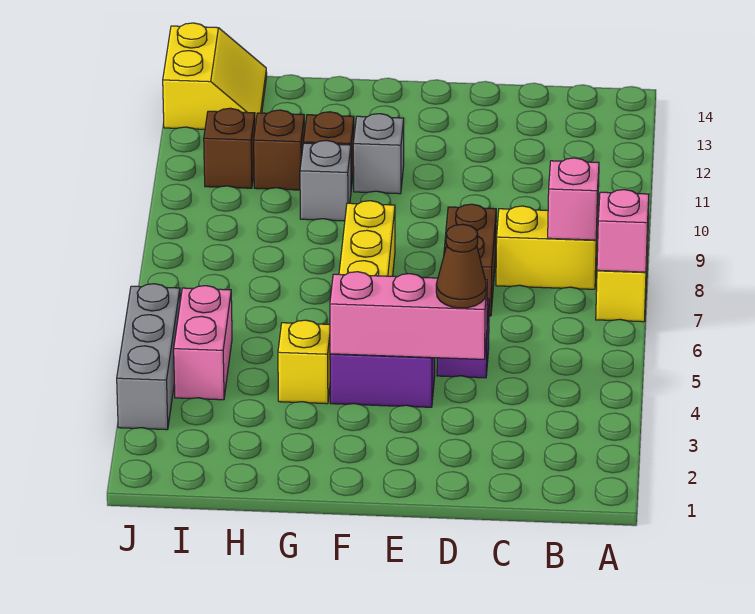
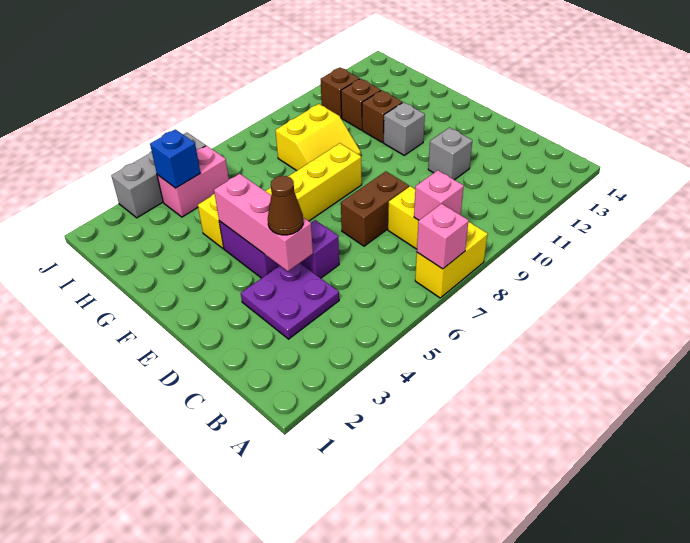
none -> purple plate C3:D4 level 1
grey brick G10 level 1 -> grey brick D11 level 1
none -> blue brick I4 level 2
yellow slope I13:J14 level 1 top J -> yellow slope G8:H9 level 1 top H

